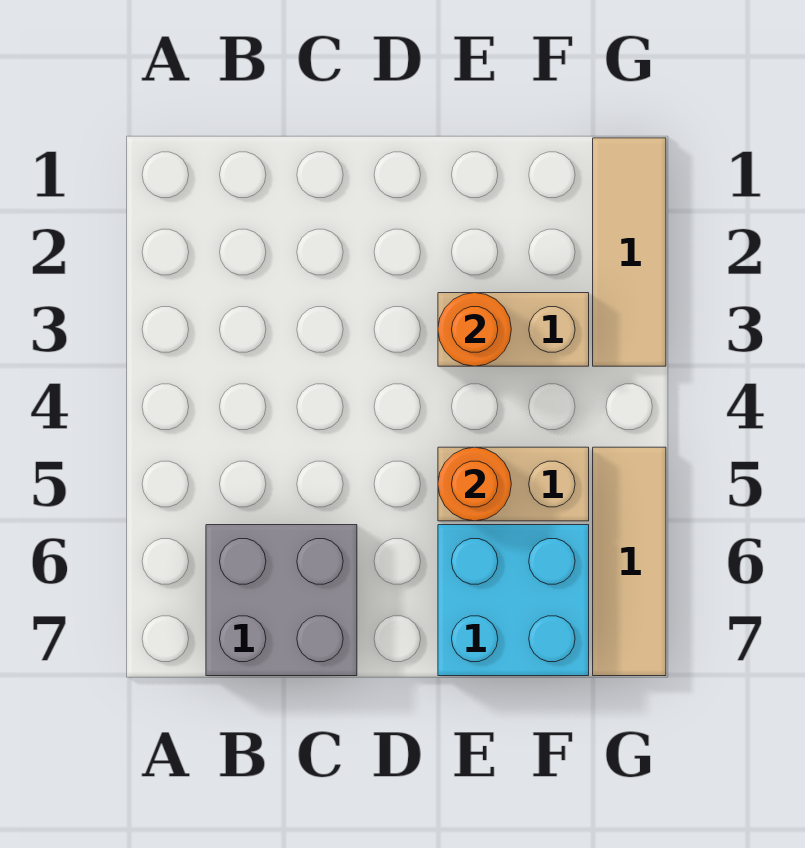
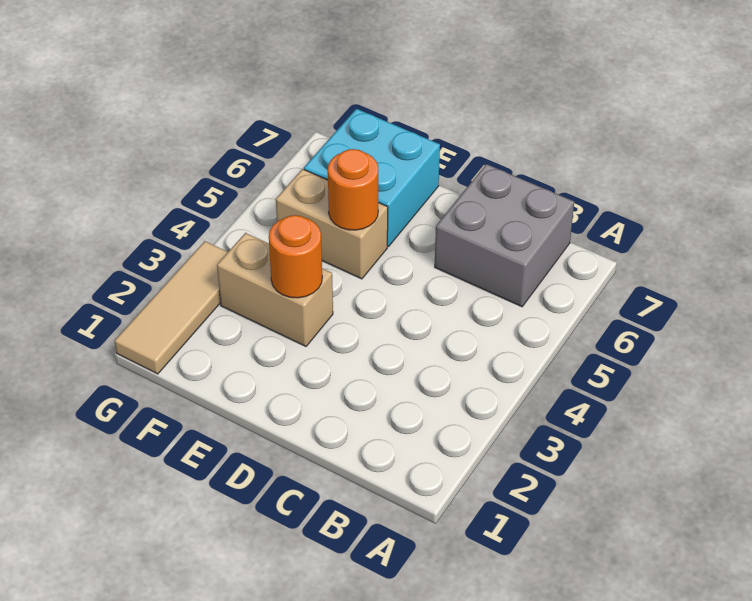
tan tile G5:G7 level 1 -> none

